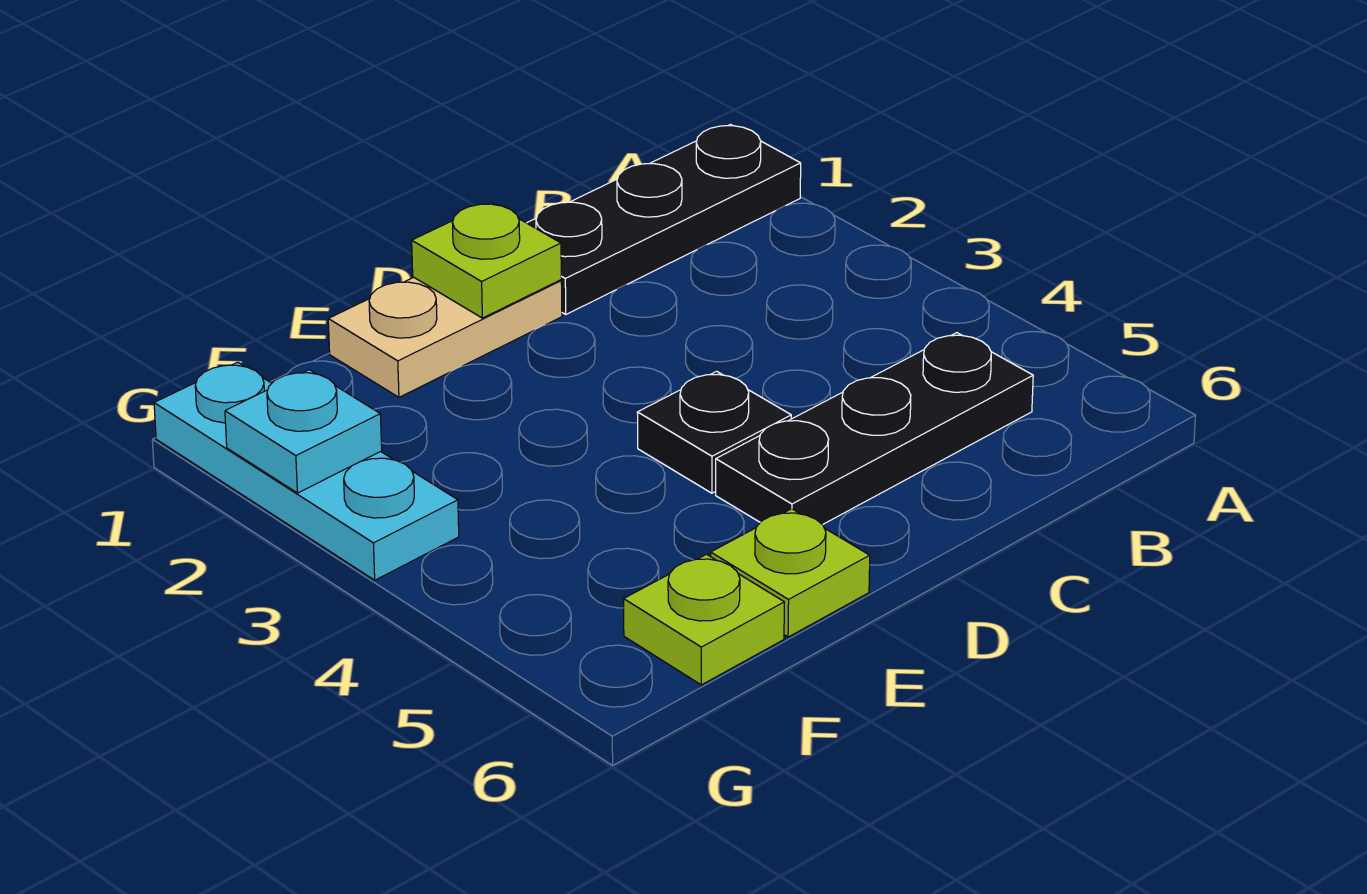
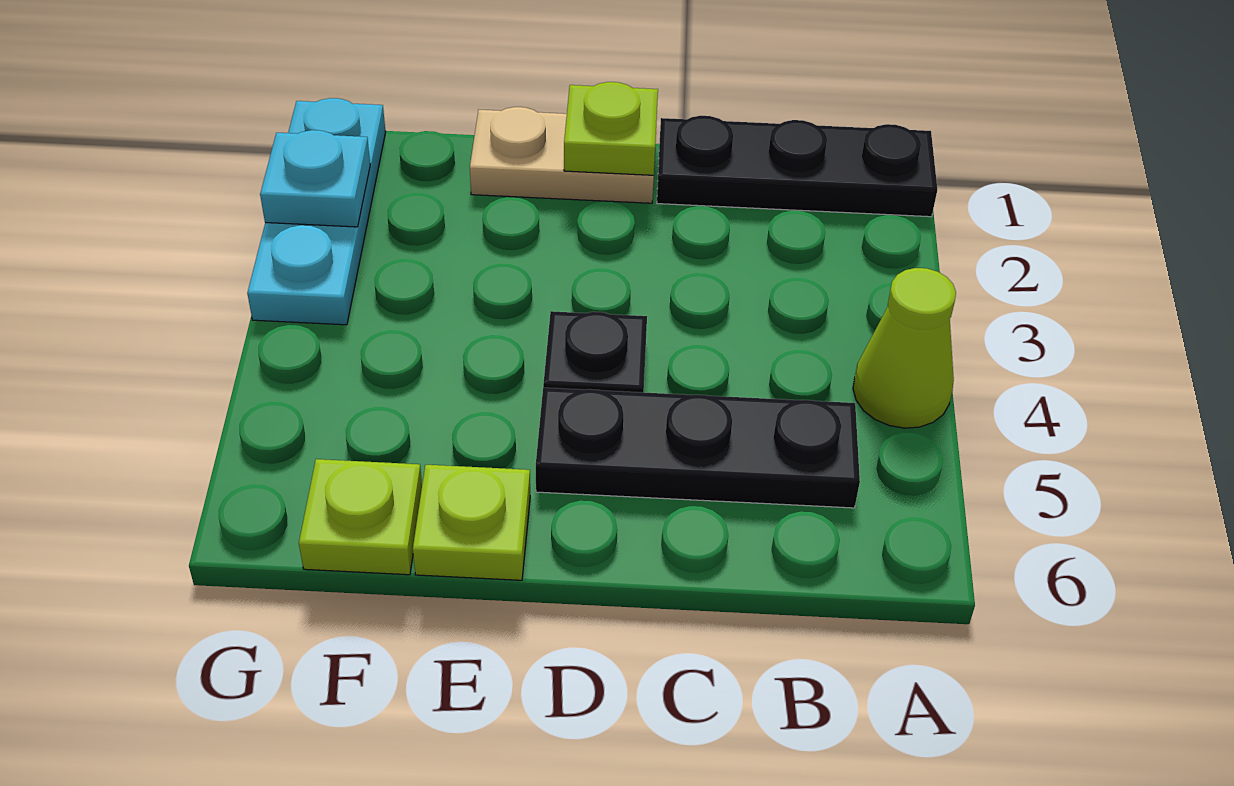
none -> lime cone A4 level 1

